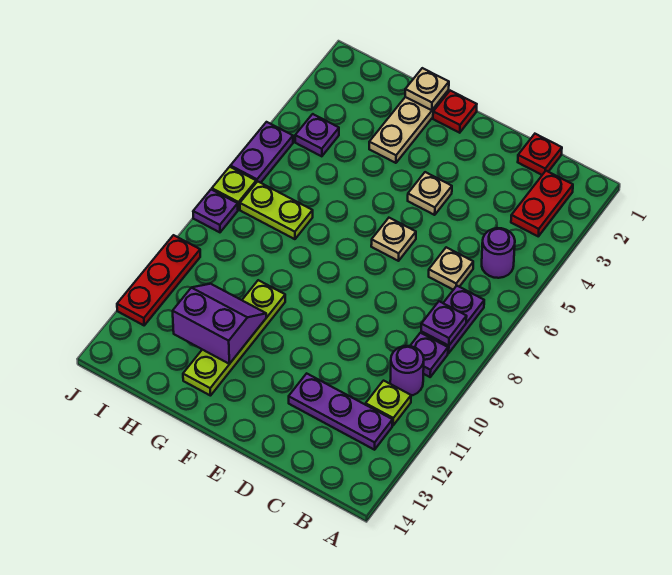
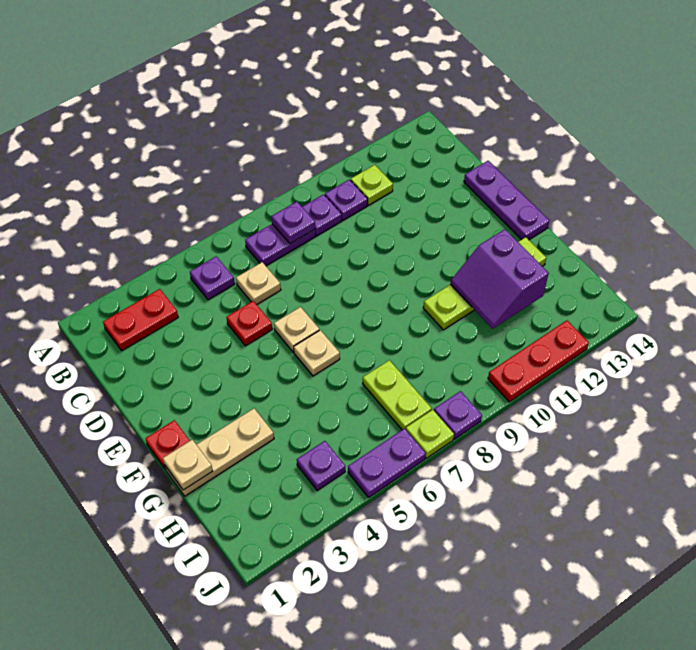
purple round brick B5 level 1 -> purple plate B5 level 1
purple round brick B10 level 1 -> purple plate B10 level 1
purple plate B12:D12 level 1 -> purple plate D14:F14 level 1
red plate C1 level 1 -> red plate D5 level 1
tan plate E4 level 1 -> tan plate F6 level 1

